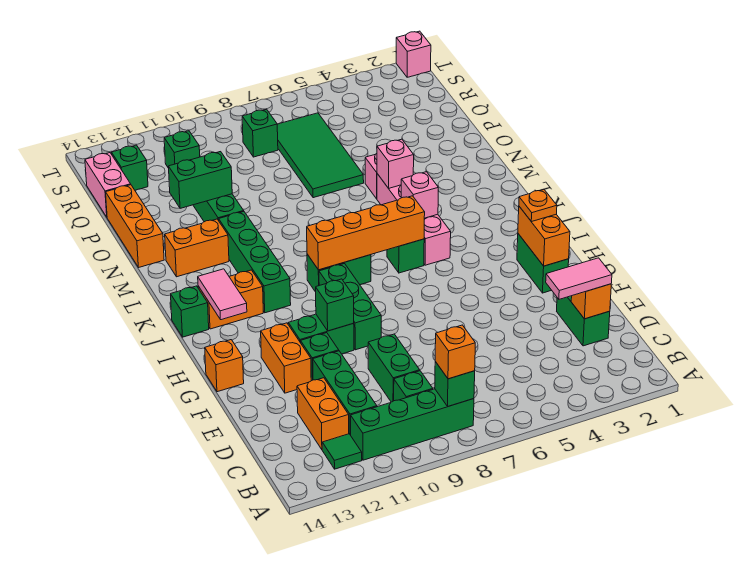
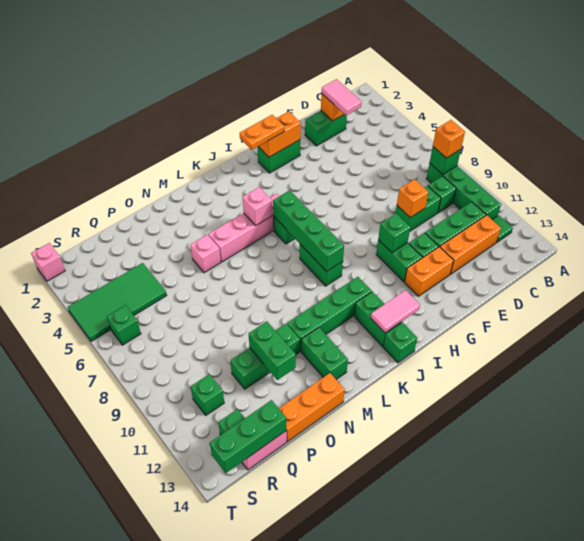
orange brick C12:D12 level 1 -> orange brick C12:E12 level 1
green brick G9:I9 level 1 -> green brick Q14:S14 level 2
orange brick G14 level 1 -> orange brick E9 level 2
orange plate H2 level 3 -> orange plate H2:I2 level 3
orange brick J6:J9 level 2 -> green brick J6:J9 level 2
orange brick J12:J13 level 1 -> green brick J12:J13 level 1
pink brick M5 level 2 -> none
orange brick M12:M13 level 1 -> green brick M12:M13 level 1
green tile O6:R7 level 1 -> green tile Q4:T5 level 1
green brick R8 level 1 -> green brick S6 level 1

